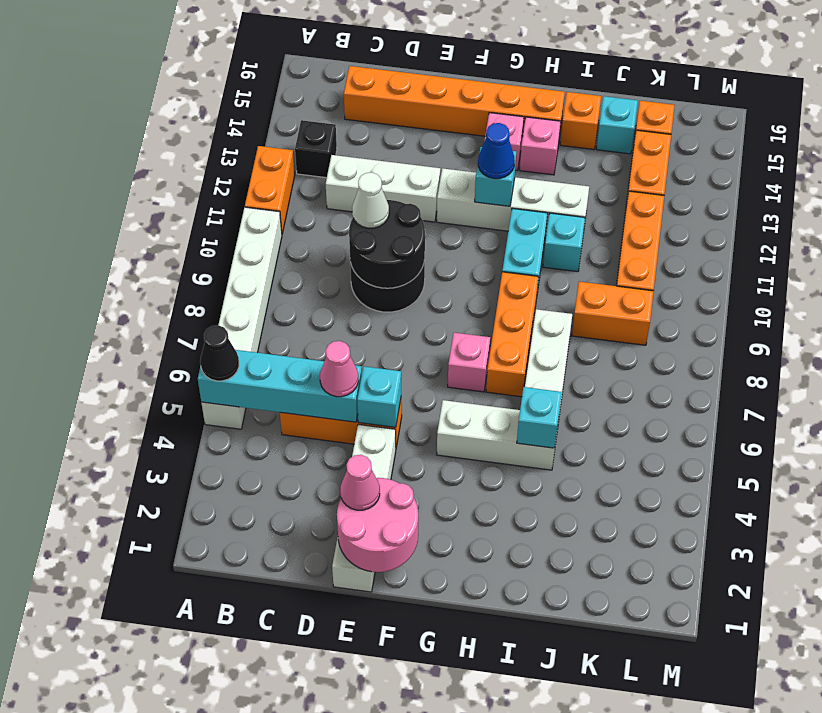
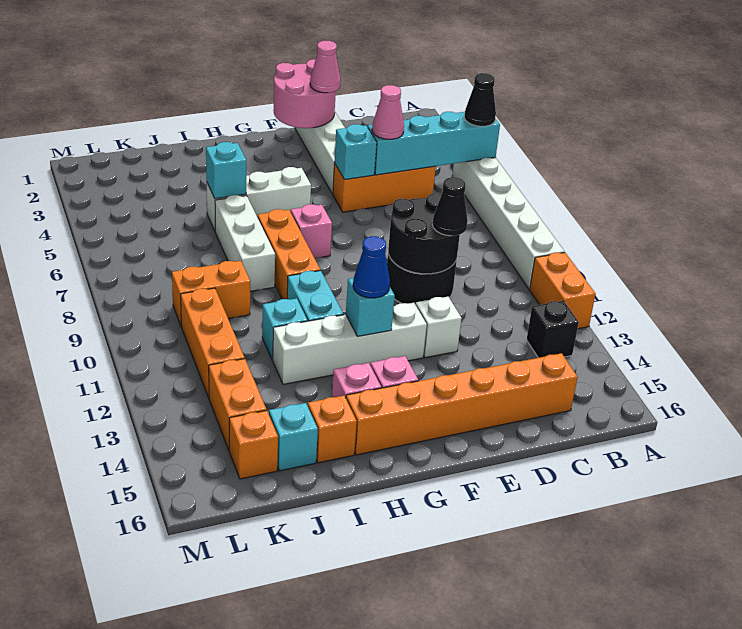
white brick C12:E12 level 1 -> white brick E12 level 1
white cone D10 level 3 -> black cone D10 level 3

